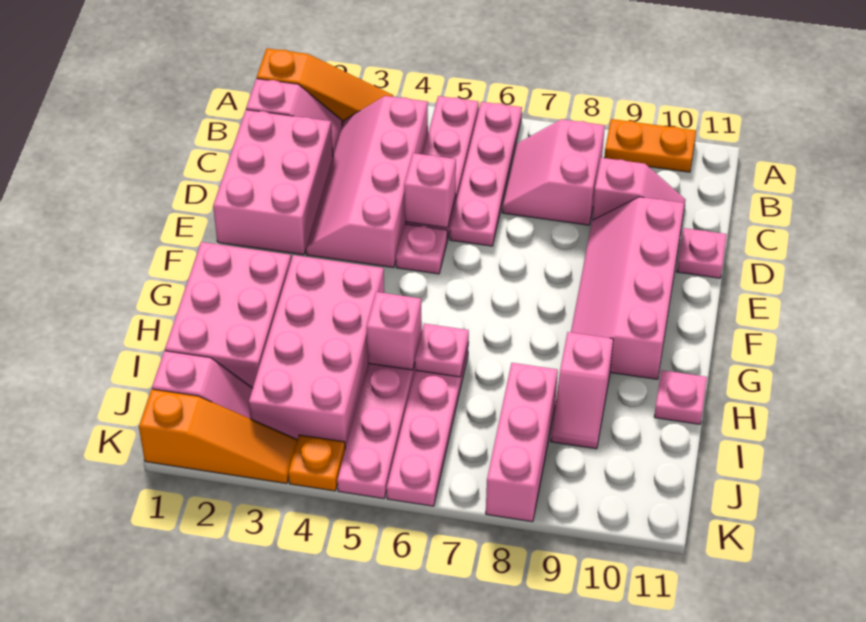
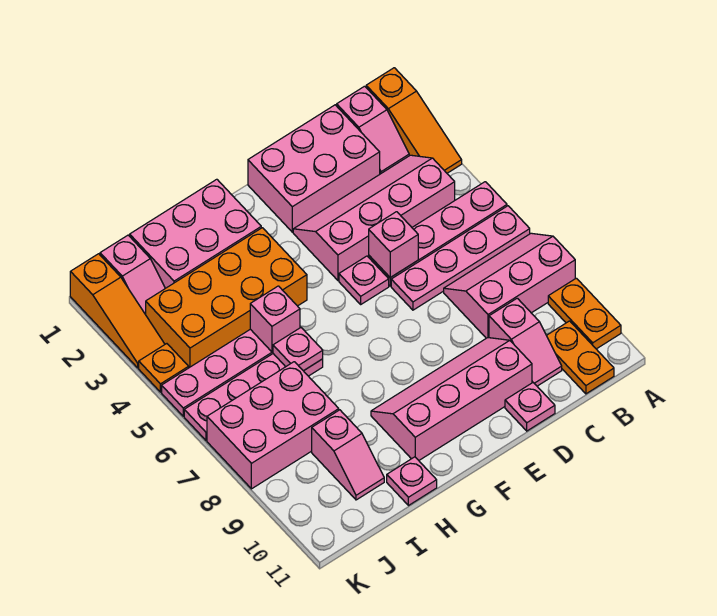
pink slope B7:C8 level 1 top 8 -> pink slope A7:C8 level 1 top 8
none -> orange plate B10:B11 level 1
pink brick G3:J4 level 1 -> orange brick G3:J4 level 1
pink slope H9:I9 level 1 top H -> pink slope I9:I10 level 1 top 9
pink brick I8:K8 level 1 -> pink brick I7:K8 level 1

